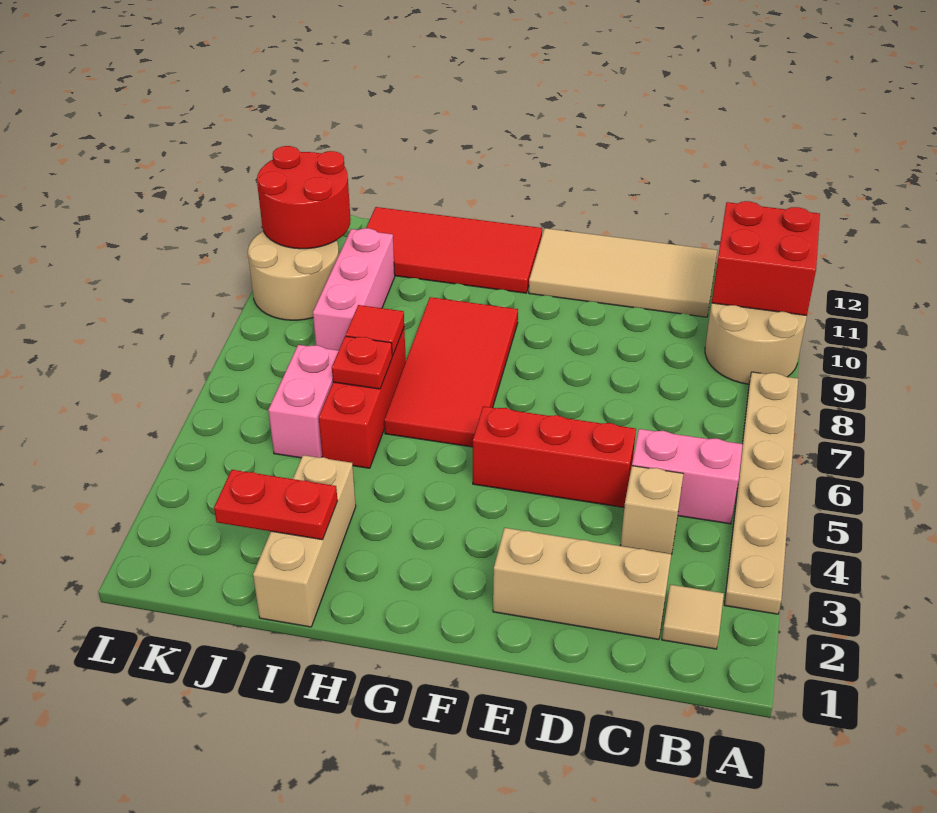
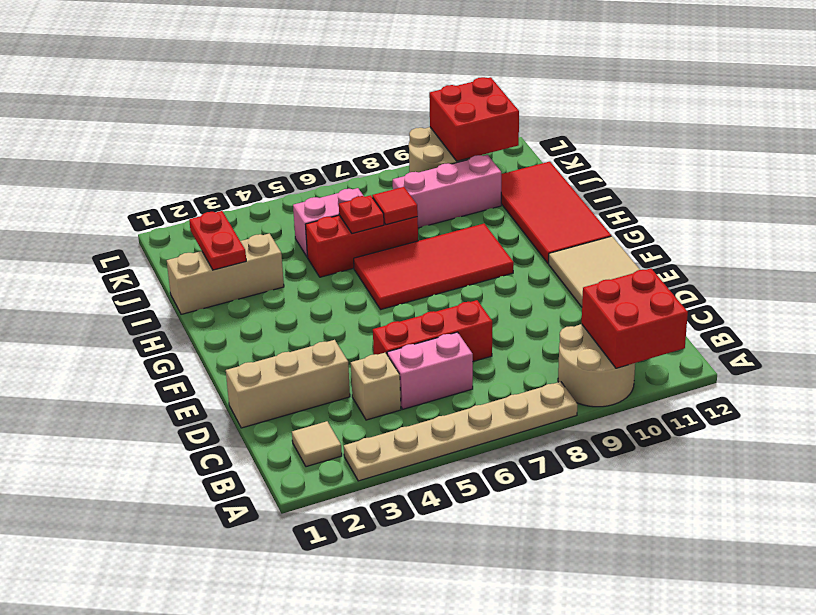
pink brick B5:C5 level 1 -> pink brick C5:C6 level 1
tan brick C2:E2 level 1 -> tan brick D1:D3 level 1
red brick D5:F5 level 1 -> red brick D5:D7 level 1
red round brick K10:L11 level 2 -> red brick K10:L11 level 2

